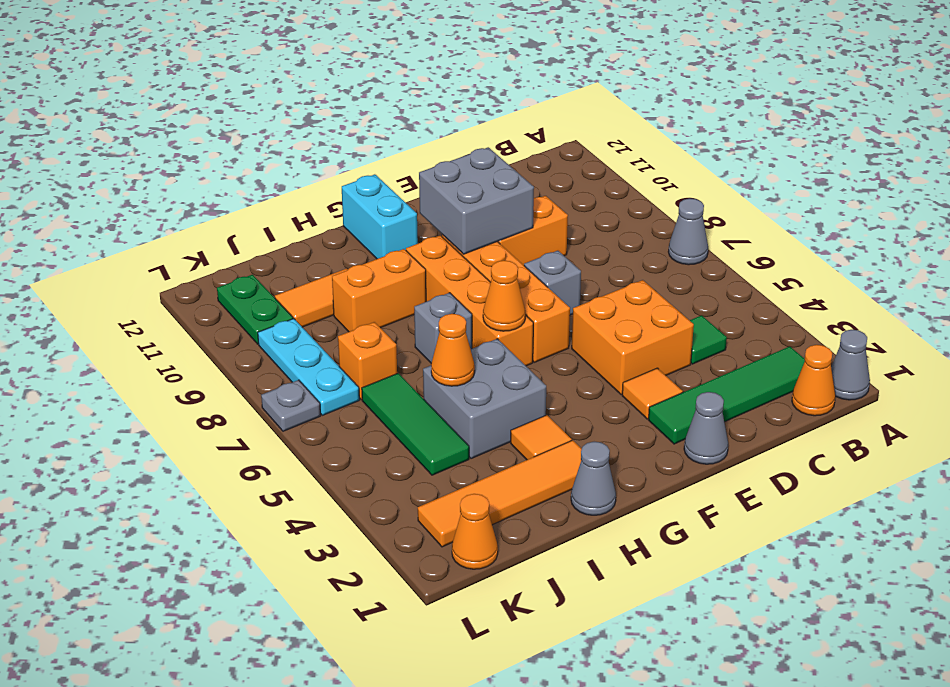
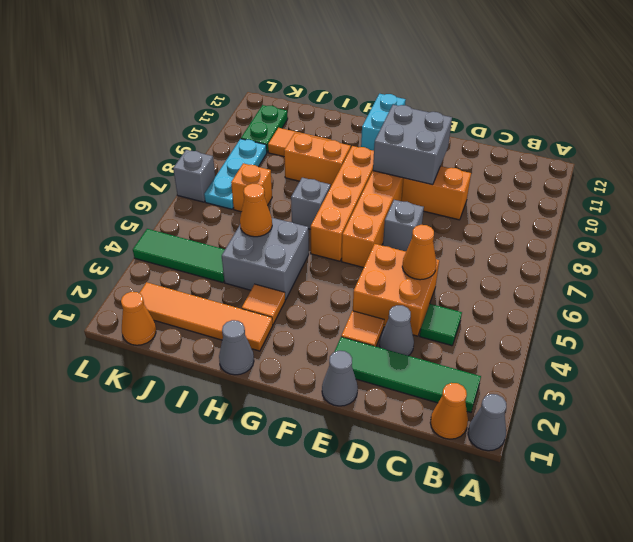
grey cone A7 level 1 -> grey cone D3 level 1
orange cone G6 level 2 -> orange cone D5 level 2
green tile J4:J6 level 1 -> green tile J4:L4 level 1
grey plate L7 level 1 -> grey brick L7 level 1

